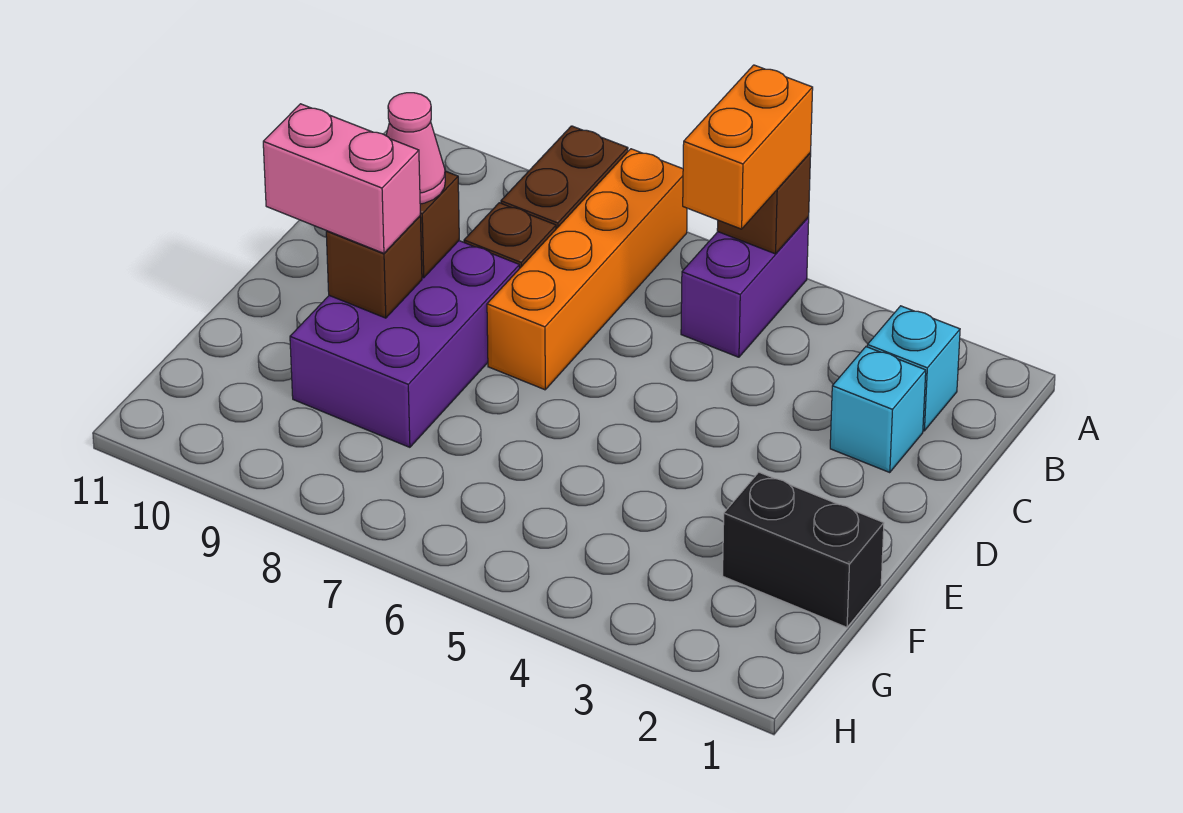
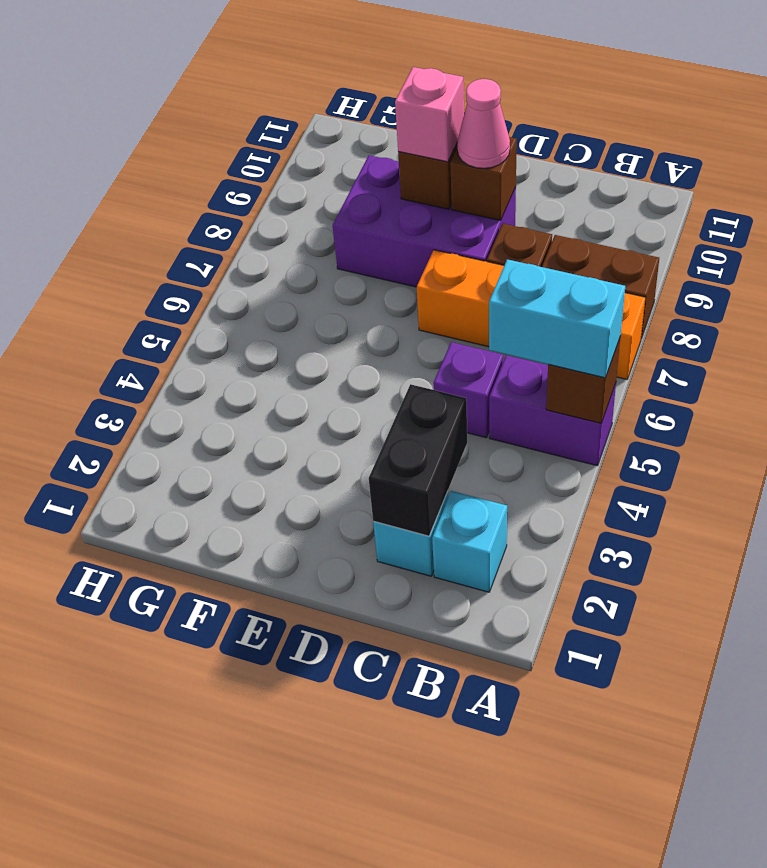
orange brick A5:B5 level 3 -> cyan brick A5:B5 level 3
none -> purple brick C5 level 1
pink brick E9:E10 level 3 -> pink brick E9 level 3
black brick F1:F2 level 1 -> black brick C2:C3 level 2

